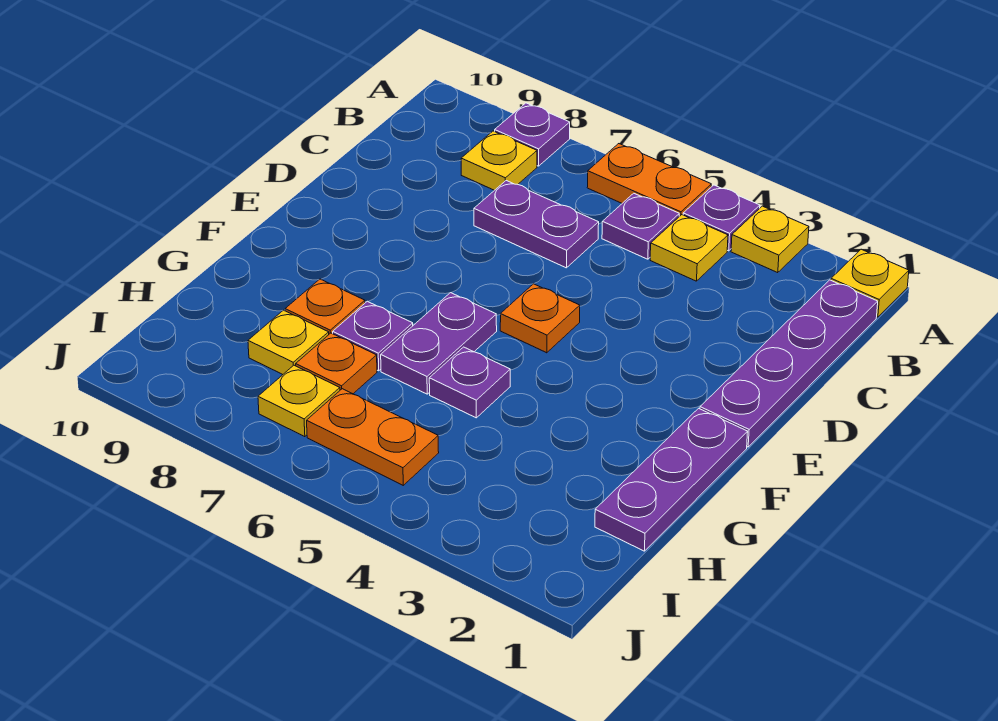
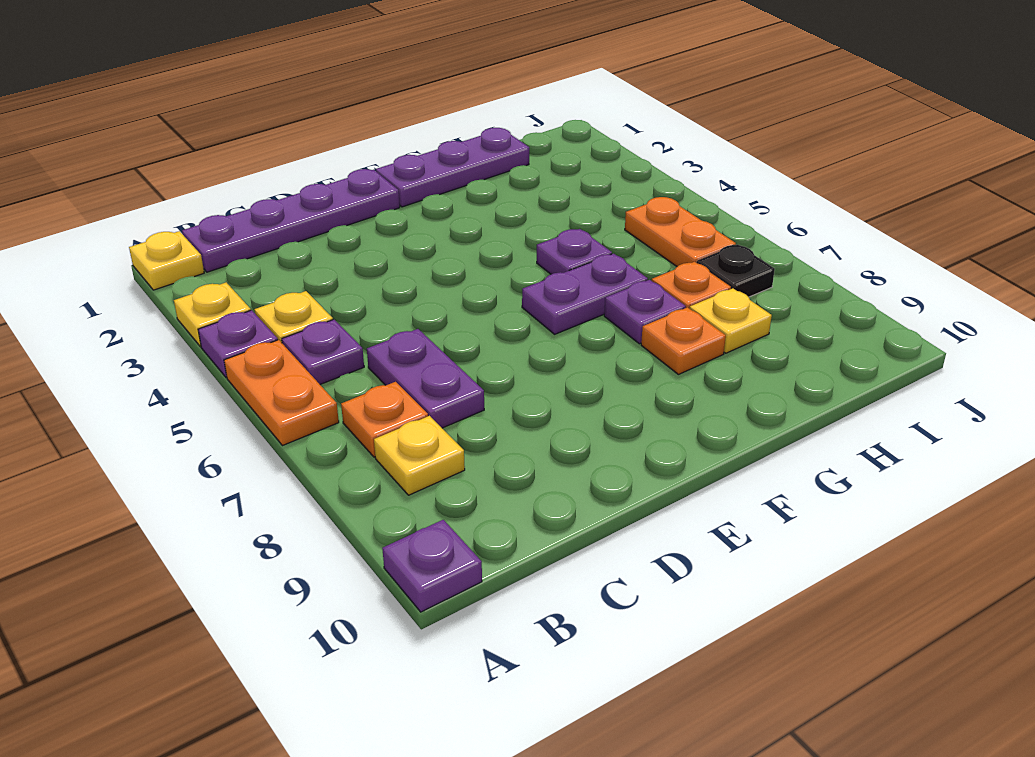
purple plate A8 level 1 -> purple plate A10 level 1
orange plate E5 level 1 -> orange plate B7 level 1
yellow plate I7 level 1 -> black plate I7 level 1

